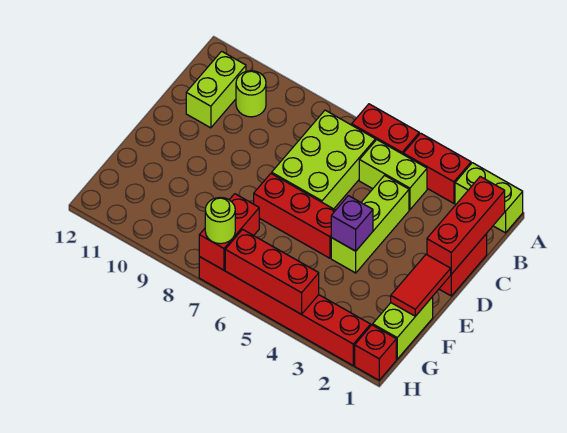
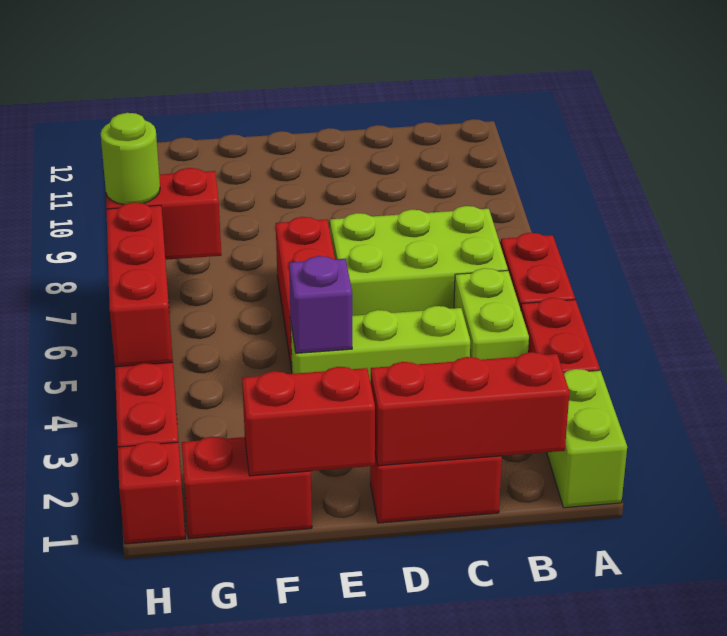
lime round brick B10 level 1 -> none
lime brick B11:C11 level 1 -> none
red tile E1:F1 level 2 -> red brick E1:F1 level 2
lime brick F1:G1 level 1 -> red brick F1:G1 level 1

